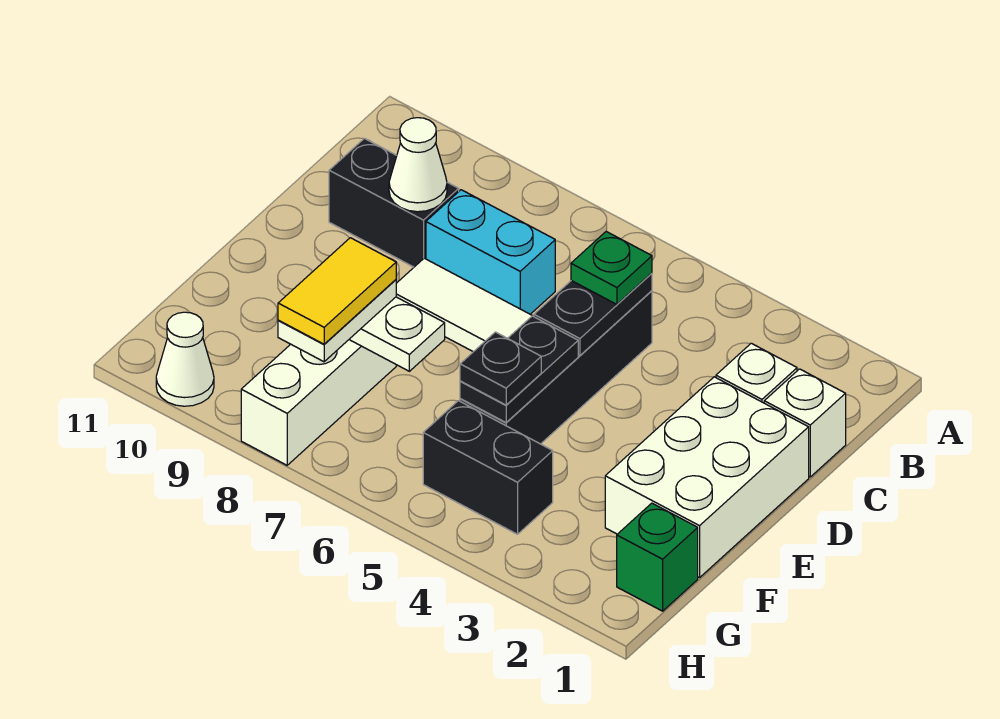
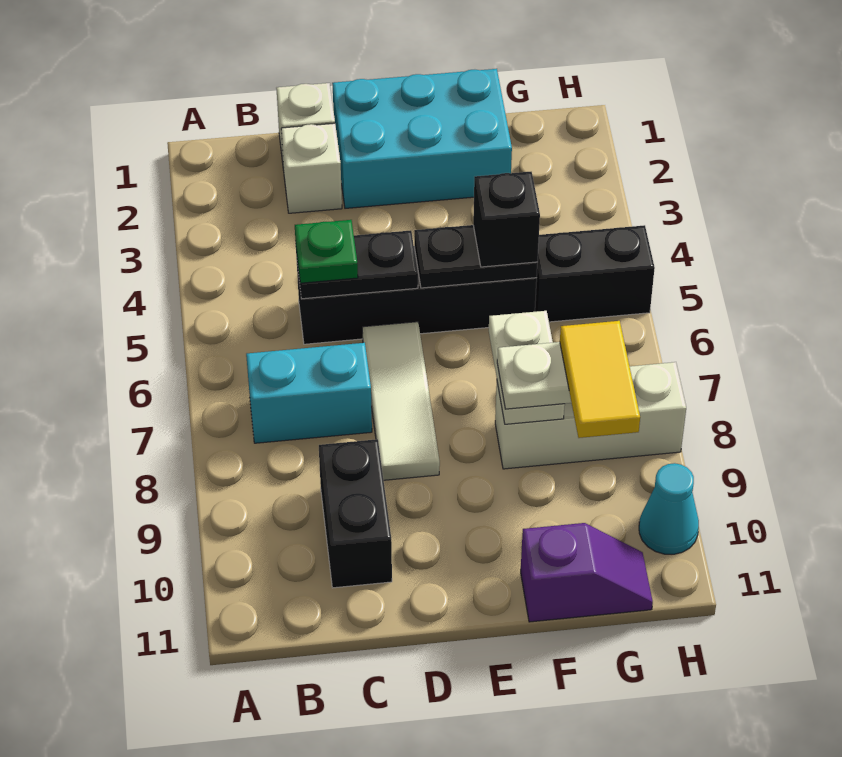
cyan brick C7:C8 level 1 -> cyan brick B7:C7 level 1
white cone C9 level 2 -> none
white brick D1:F2 level 1 -> cyan brick D1:F2 level 1
black plate F5 level 3 -> black brick F5 level 3
yellow tile F8:G8 level 4 -> yellow tile G8:G9 level 4
none -> purple slope F11:G11 level 1 top F
green brick G1 level 1 -> none
black brick G4:G5 level 1 -> black brick G5:H5 level 1
white cone H10 level 1 -> cyan cone H10 level 1

